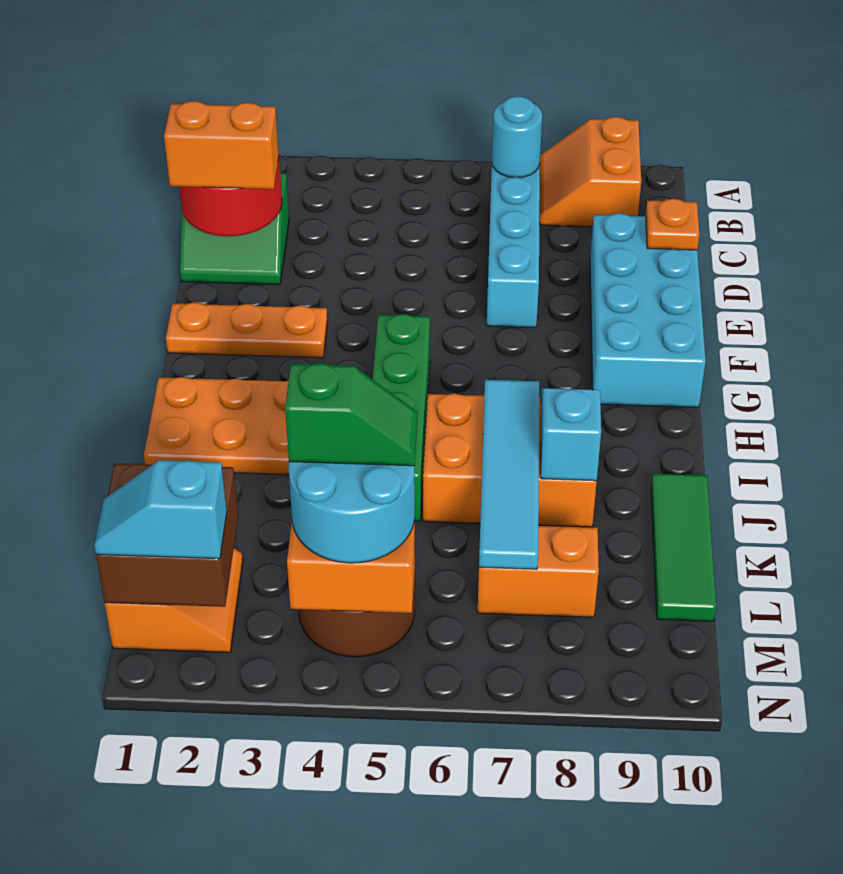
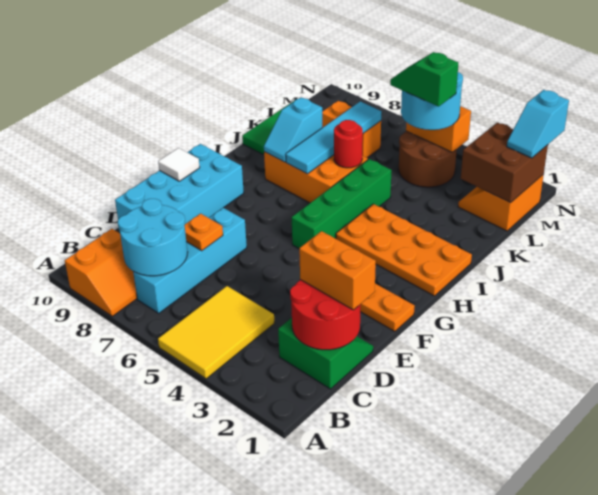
none -> yellow tile A4:C5 level 1
cyan round brick B7 level 2 -> cyan round brick B7:C8 level 2
orange plate D10 level 2 -> orange plate D7 level 2
none -> white tile F10 level 2
none -> red round brick J6 level 2
cyan slope M1:M2 level 3 top 2 -> cyan slope M1:N1 level 3 top N

